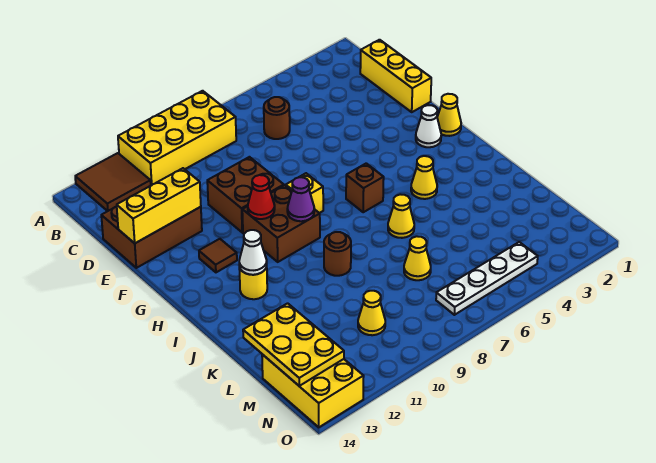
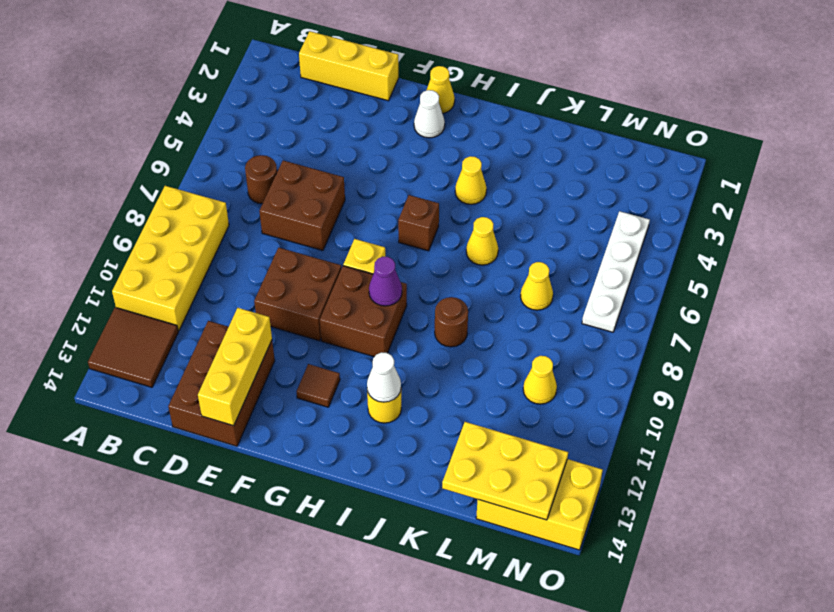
none -> brown brick D6:E7 level 1
red cone G10 level 2 -> none

